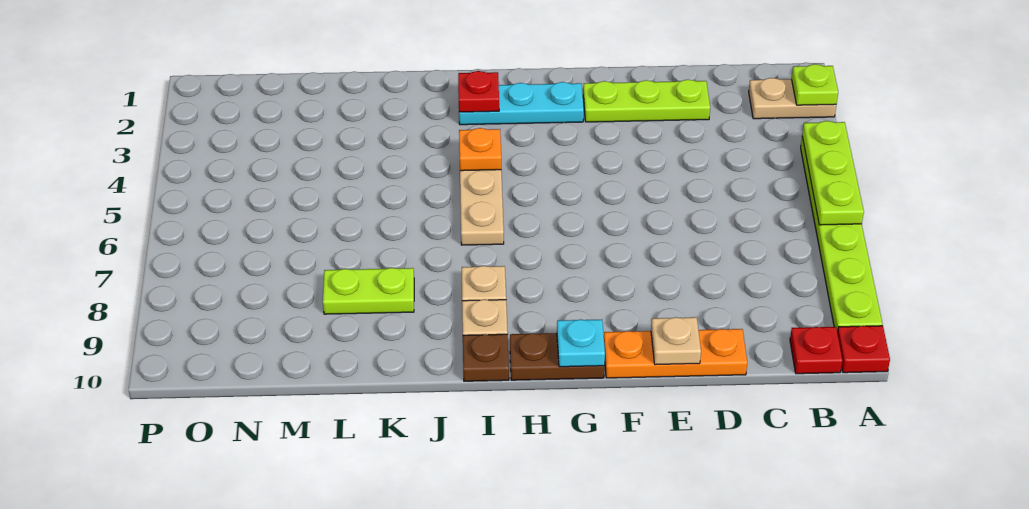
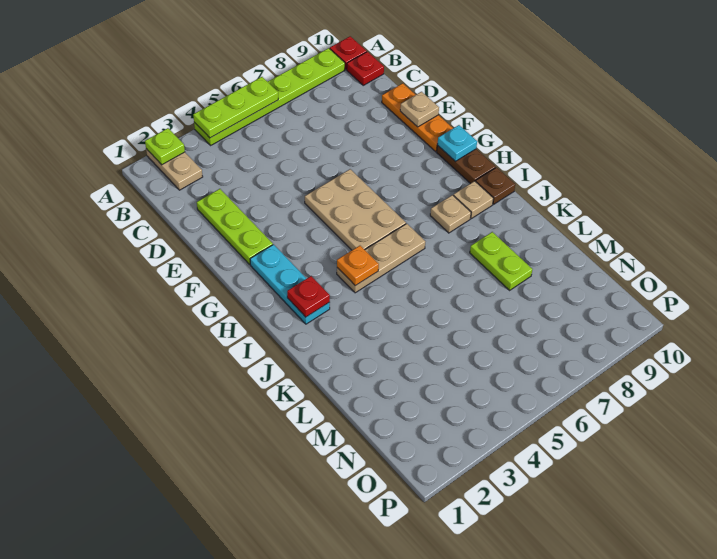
none -> tan plate F5:H6 level 1

